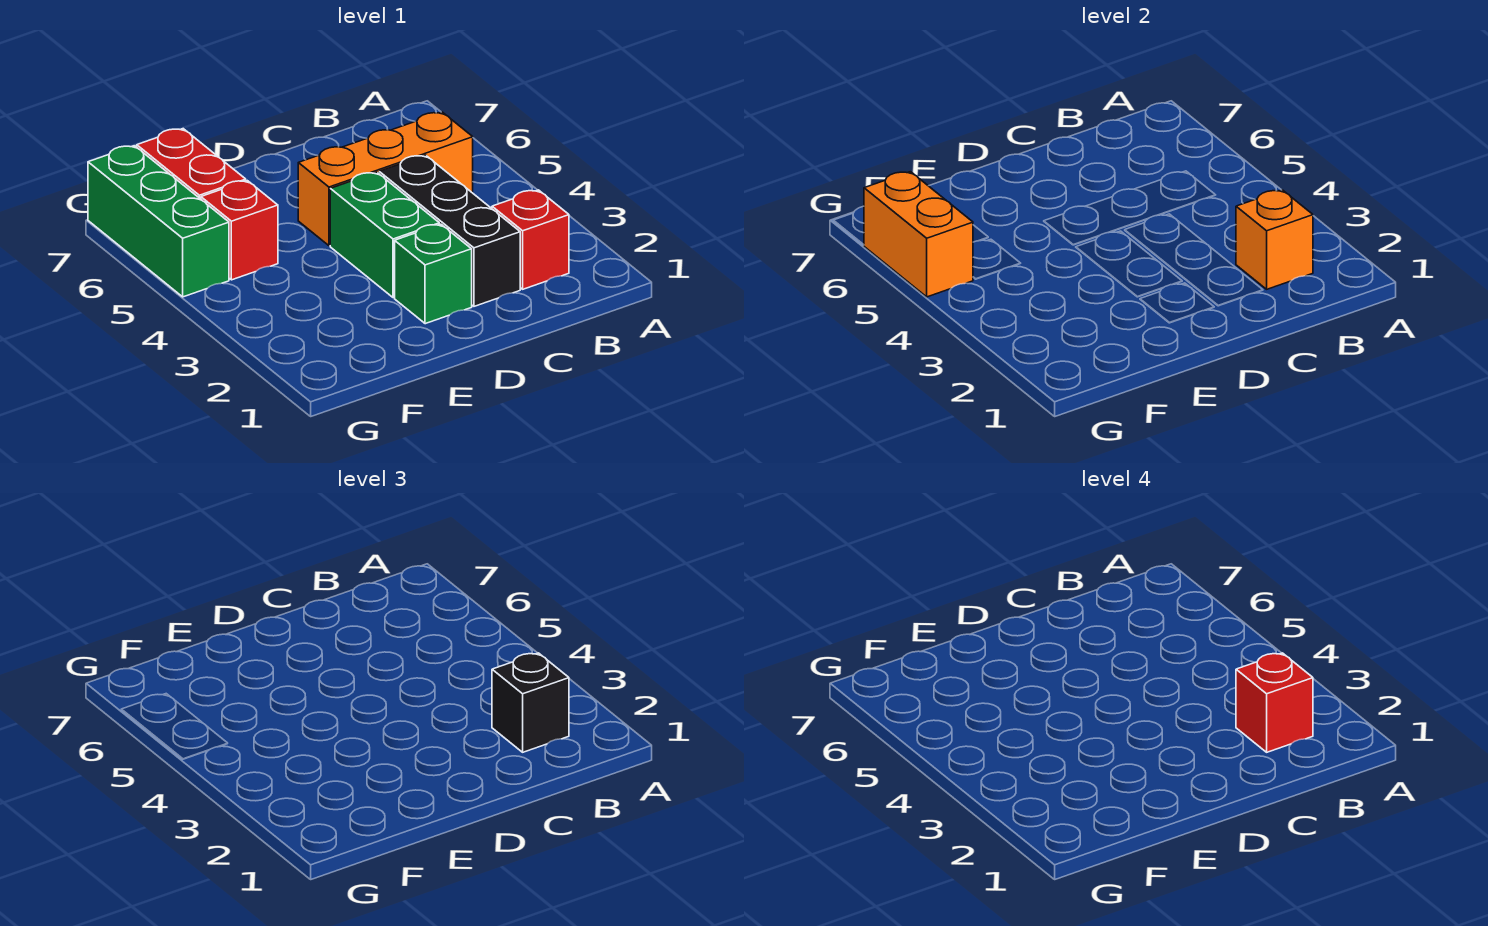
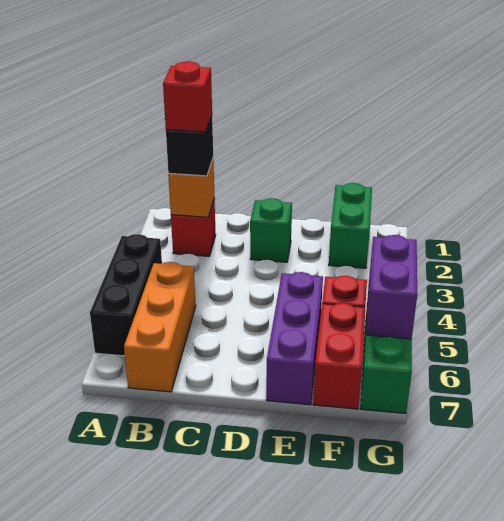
orange brick B5:D5 level 1 -> orange brick B5:B7 level 1
black brick C2:C4 level 1 -> black brick A4:A6 level 1
green brick D3:D4 level 1 -> green brick F1:F2 level 1
none -> purple brick E5:E7 level 1
orange brick G5:G6 level 2 -> purple brick G5:G6 level 2

